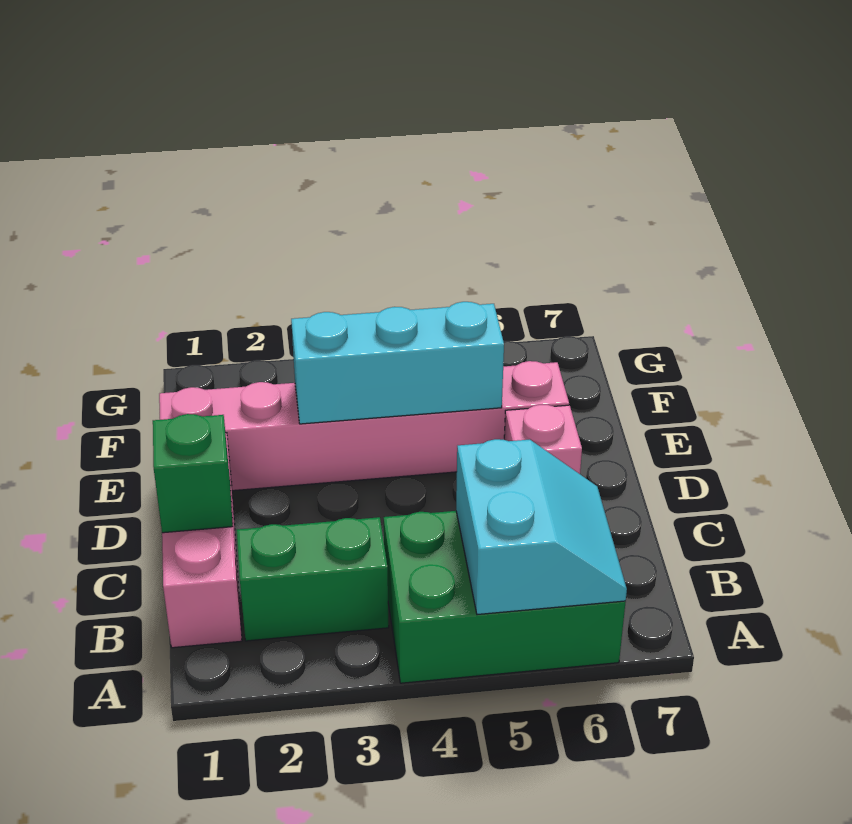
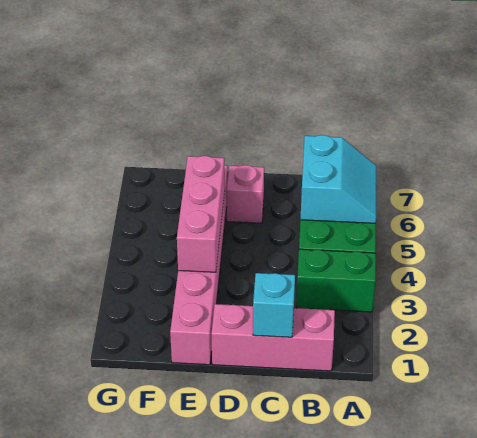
cyan slope A5:B6 level 2 top 5 -> cyan slope A5:B6 level 2 top B
green brick B2:B3 level 1 -> green brick A3:B3 level 1
green brick C1 level 2 -> cyan brick C1 level 2
cyan brick E3:E5 level 2 -> pink brick E3:E5 level 2

